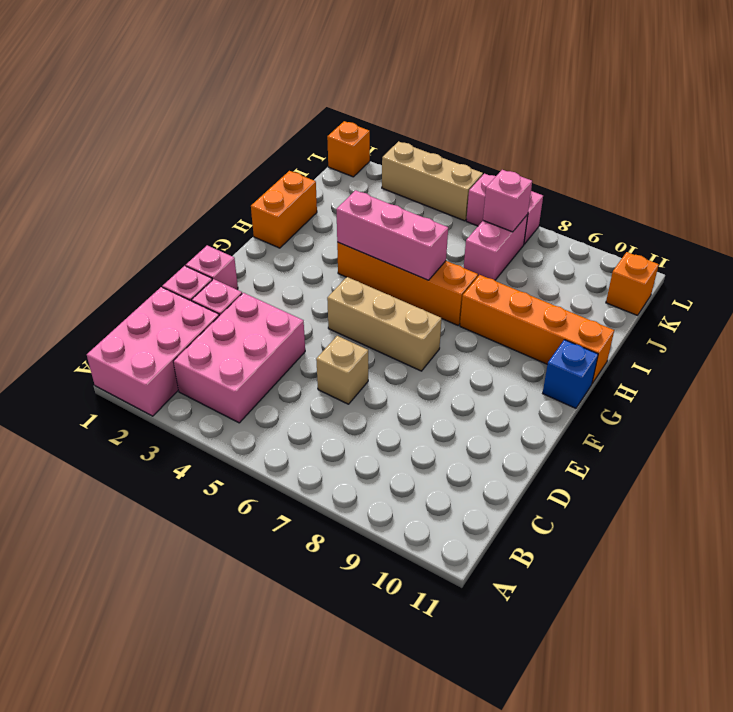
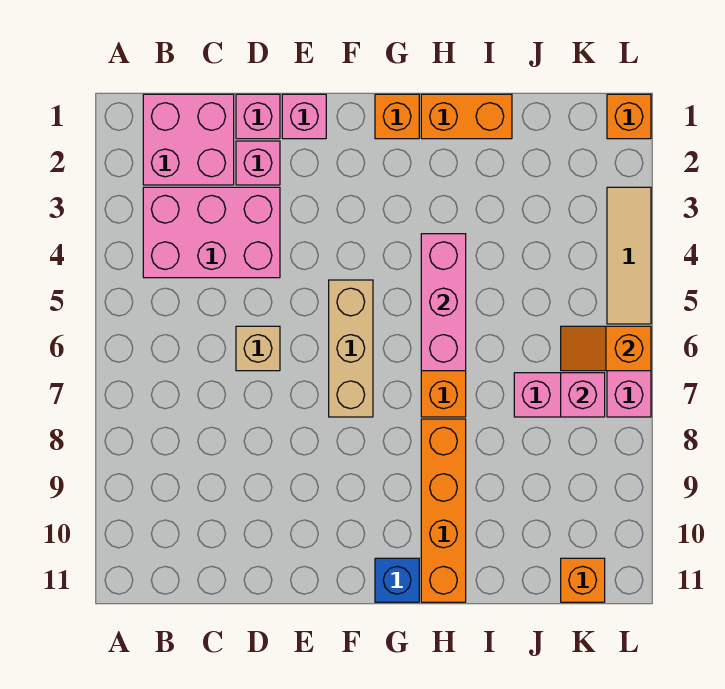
pink brick A1:C2 level 1 -> pink brick B1:C2 level 1
none -> orange brick G1 level 1
none -> orange slope K6:L6 level 2 top L
tan brick L3:L5 level 1 -> tan tile L3:L5 level 1

